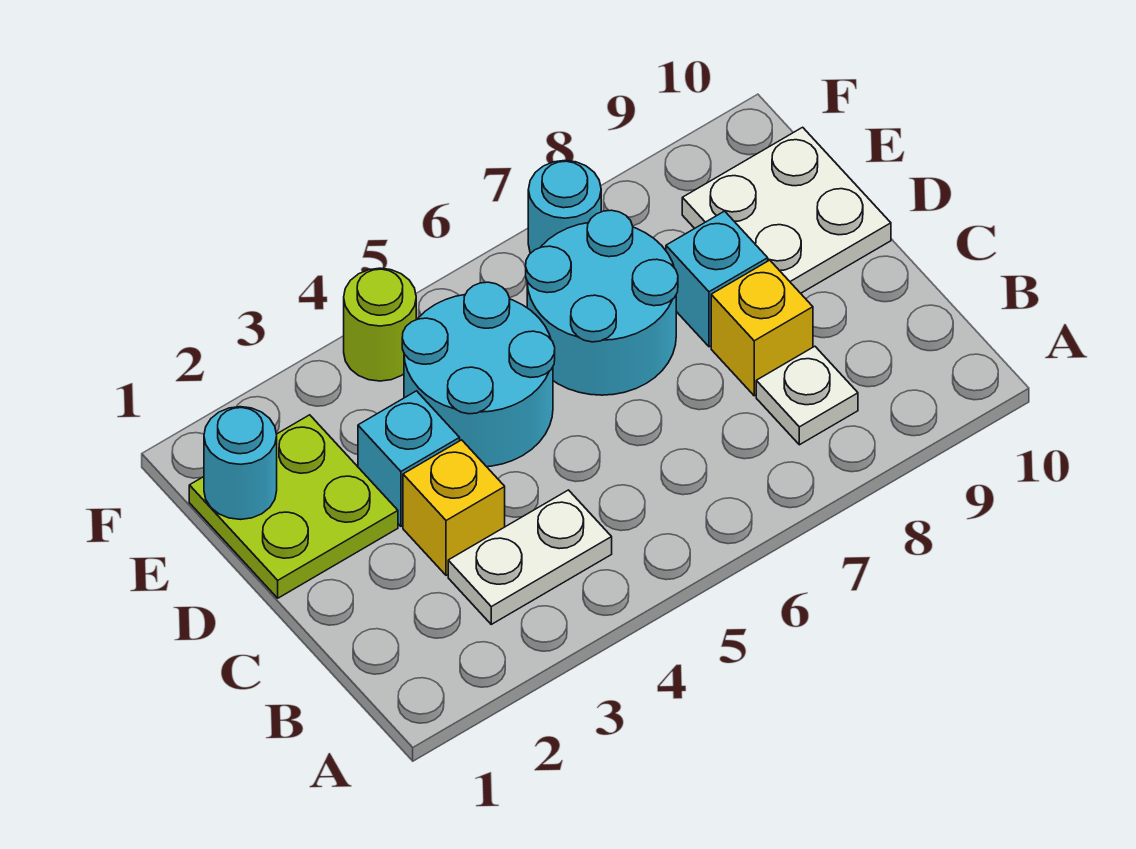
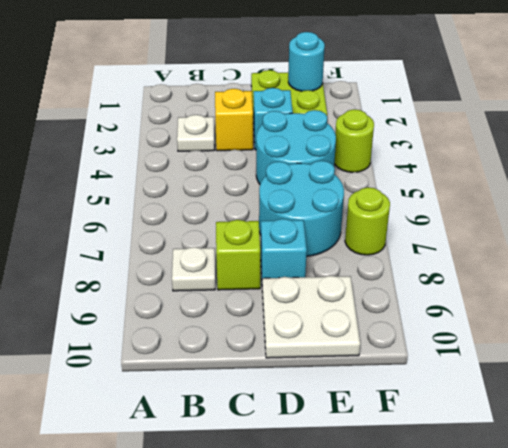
white plate B3:B4 level 1 -> white plate B3 level 1
yellow brick C8 level 1 -> lime brick C8 level 1
cyan round brick F7 level 1 -> lime round brick F7 level 1

